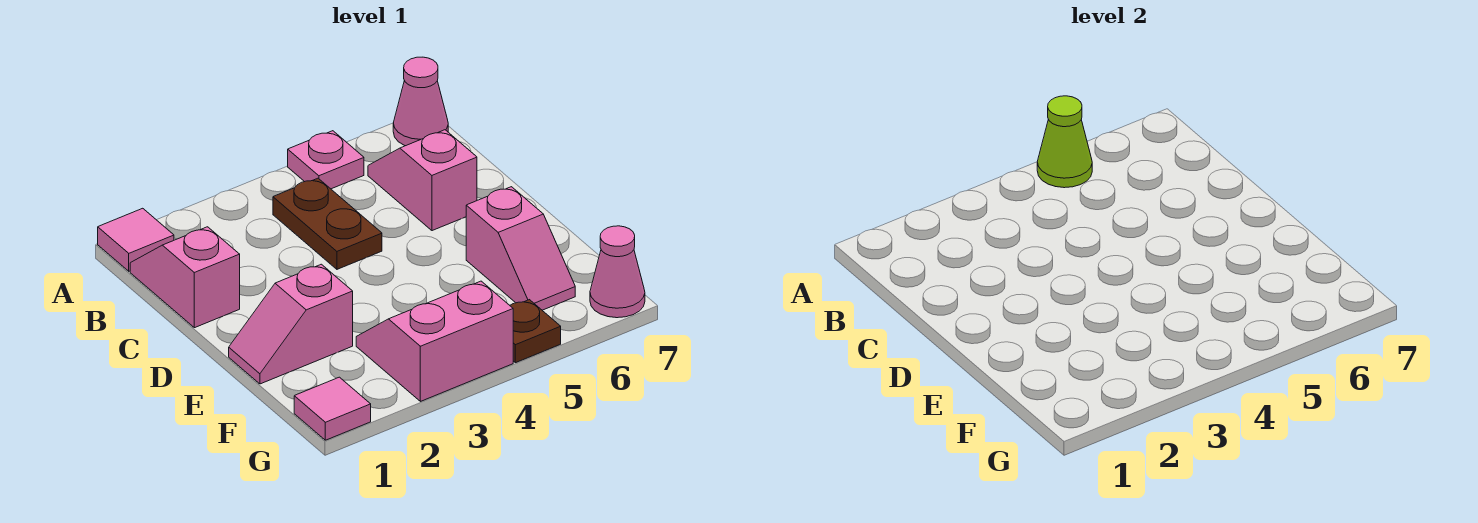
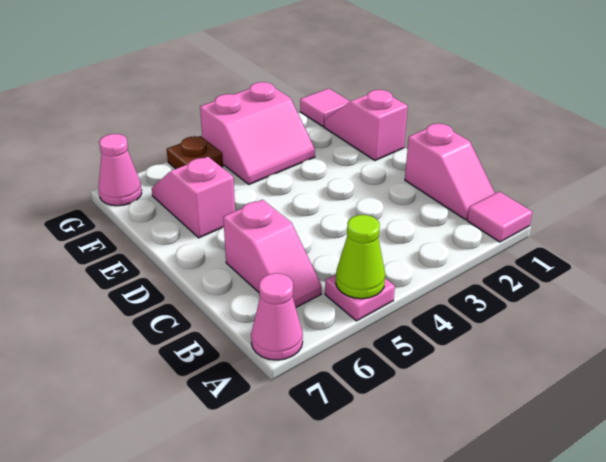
brown plate B4:C4 level 1 -> none
pink slope E1:E2 level 1 top 2 -> pink slope E1:F1 level 1 top E

